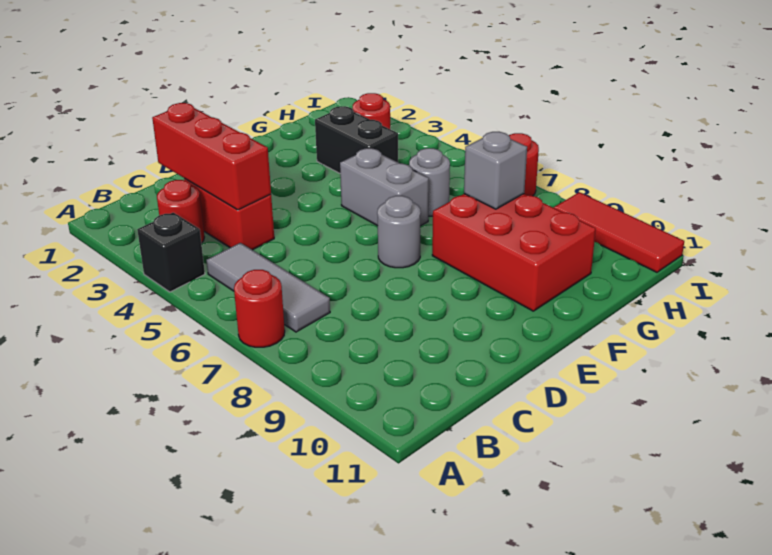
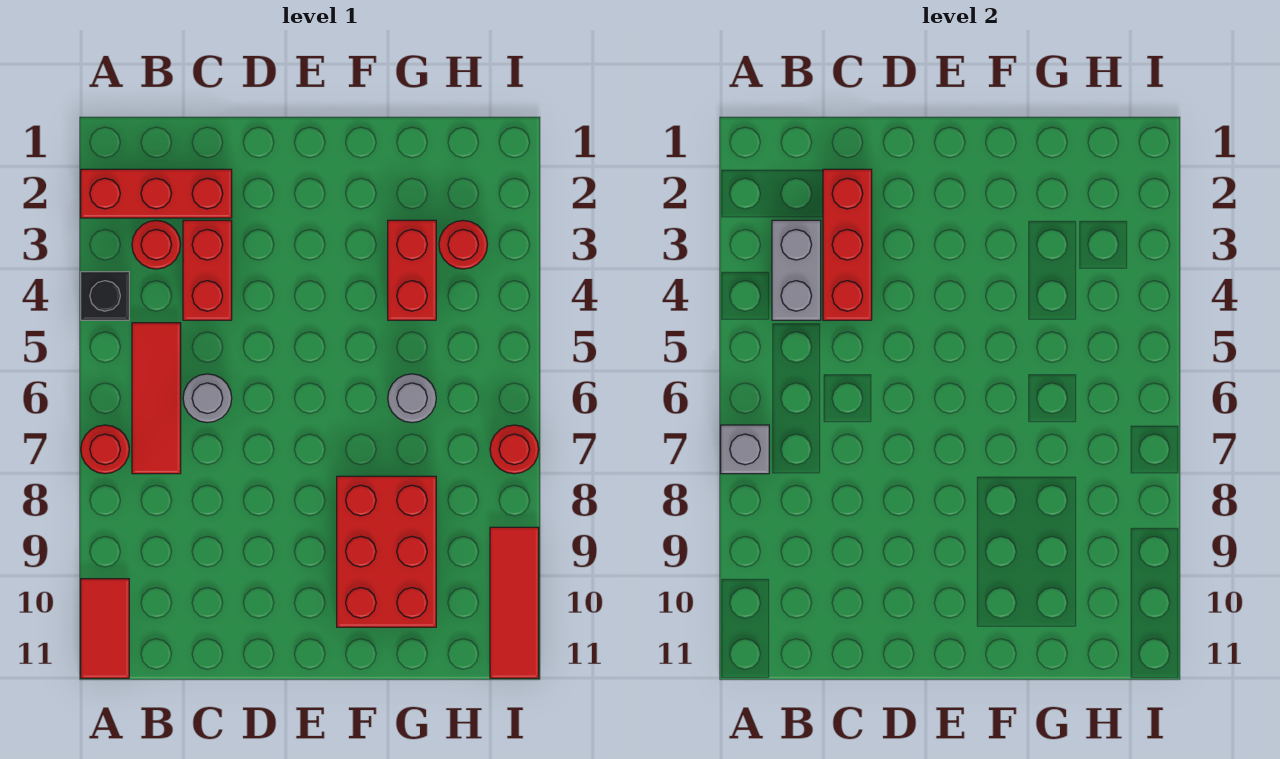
none -> red brick A2:C2 level 1
none -> red tile A10:A11 level 1
grey tile B5:B7 level 1 -> red tile B5:B7 level 1
grey round brick E7 level 1 -> grey round brick C6 level 1
grey brick F5:F6 level 1 -> grey brick B3:B4 level 2
black brick G3:G4 level 1 -> red brick G3:G4 level 1
grey brick G8 level 2 -> grey brick A7 level 2

